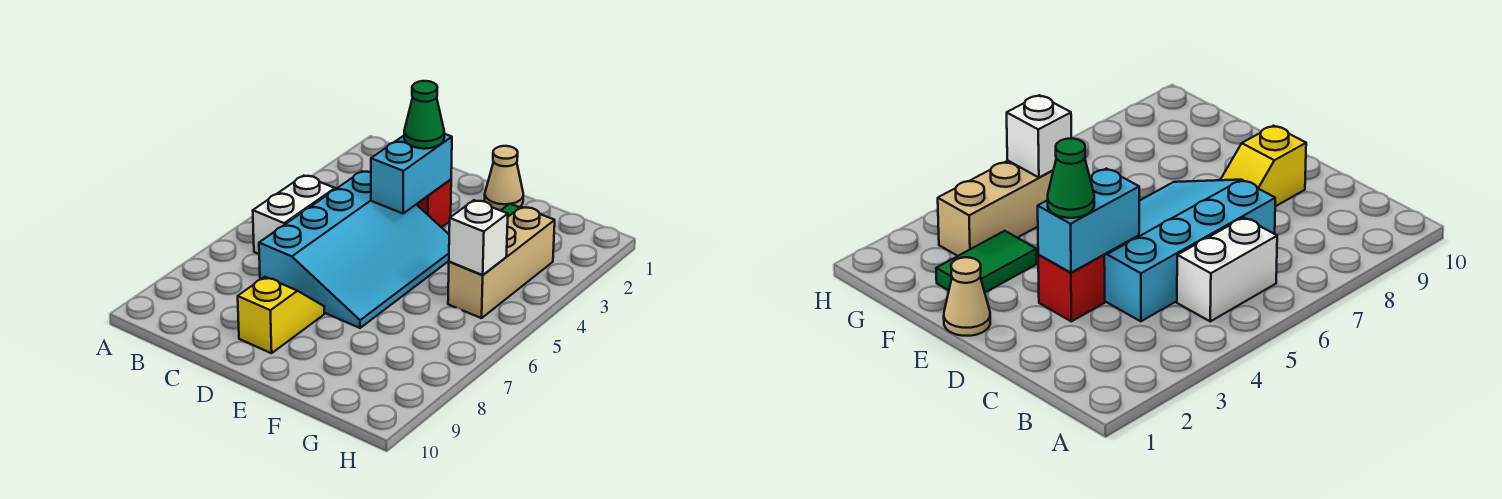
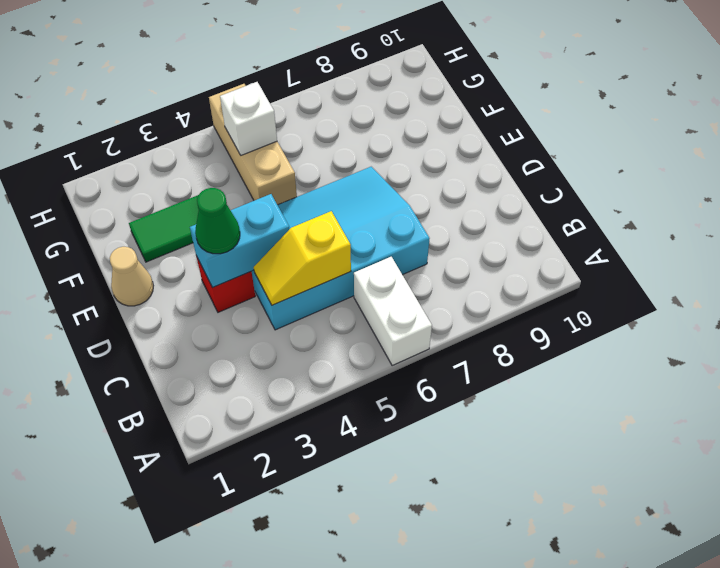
white brick B5:B6 level 1 -> white brick A6:B6 level 1
yellow slope D8:D9 level 1 top 9 -> yellow slope C4:C5 level 2 top 5
tan brick G3:G5 level 1 -> tan brick F5:H5 level 1

